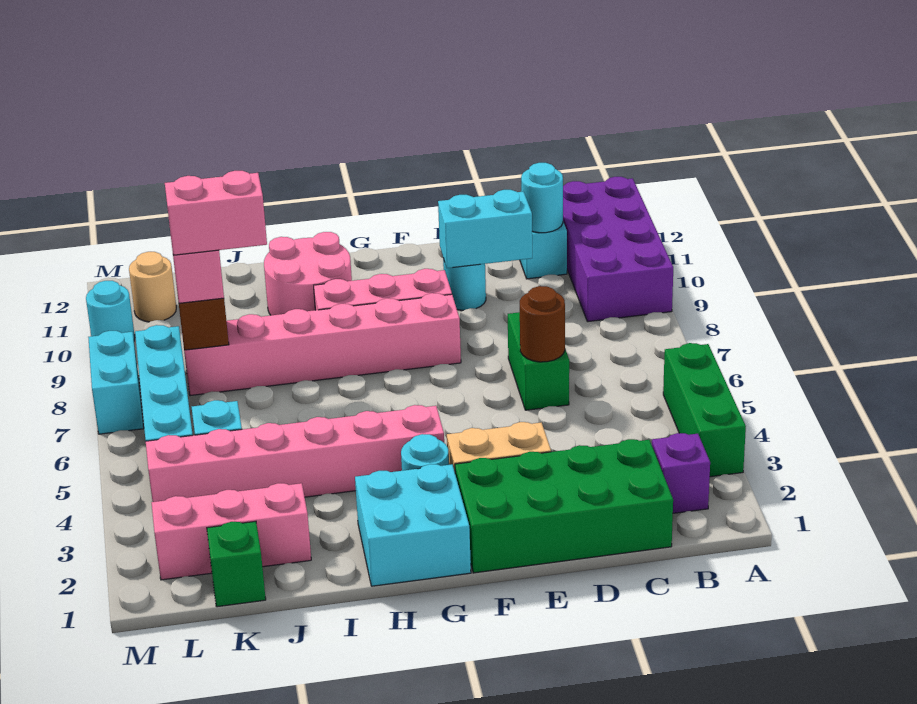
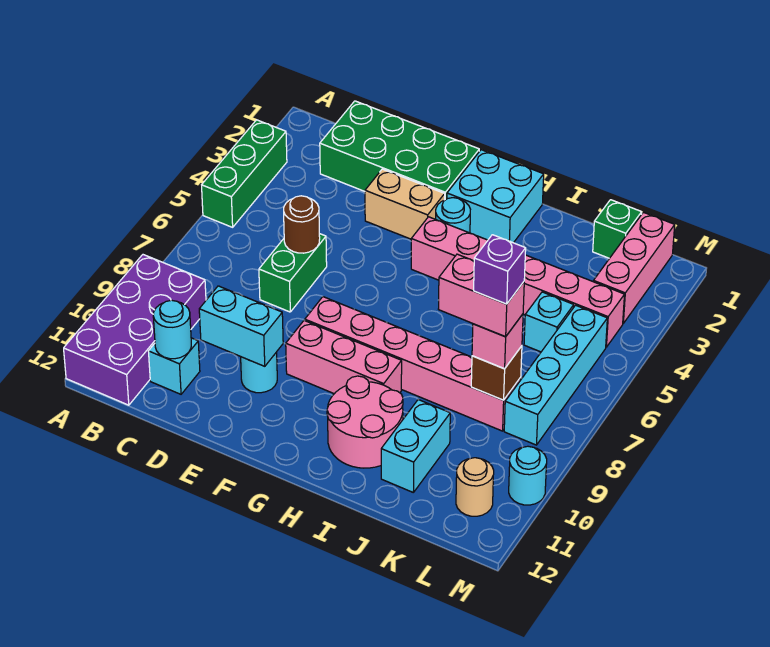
purple brick B2 level 1 -> purple brick K8 level 5
pink brick J2:L2 level 1 -> pink brick L1:L3 level 1
cyan brick M7:M8 level 1 -> cyan brick J10:J11 level 1

